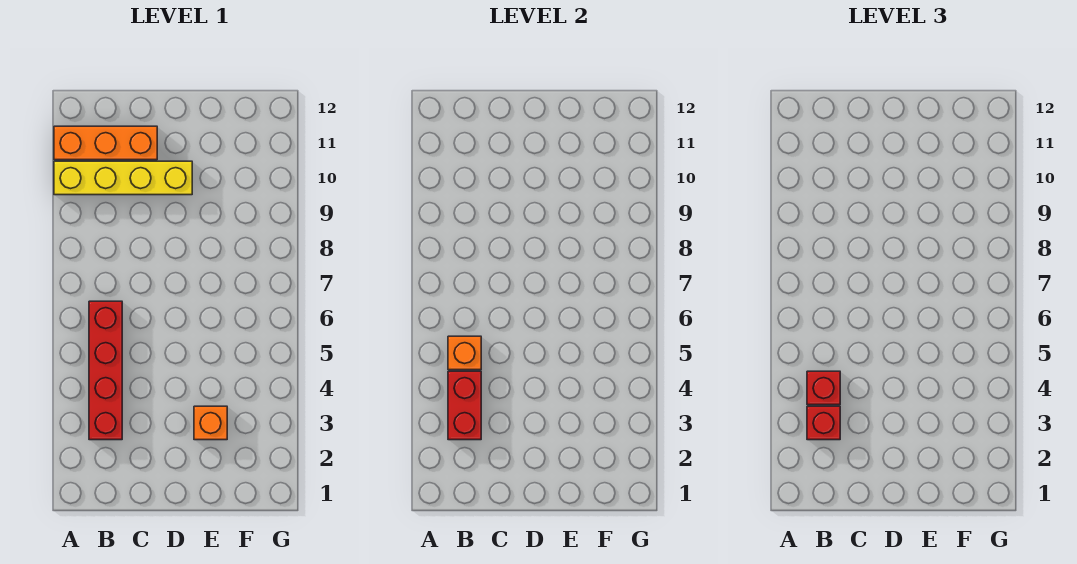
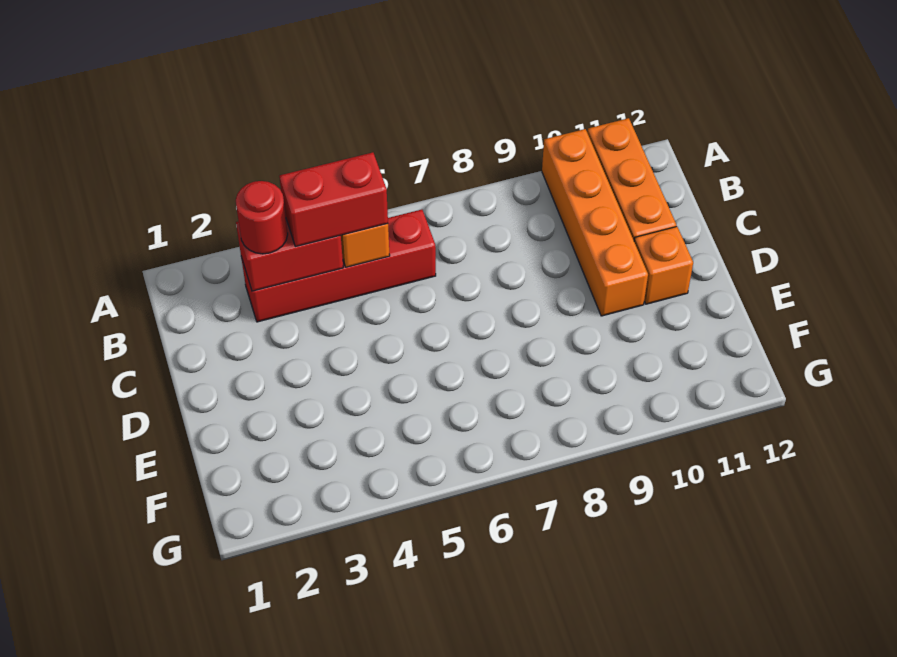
yellow brick A10:D10 level 1 -> orange brick A10:D10 level 1
red brick B3 level 3 -> red round brick B3 level 3
red brick B4 level 3 -> red brick B4:B5 level 3
orange brick E3 level 1 -> orange brick D11 level 1

